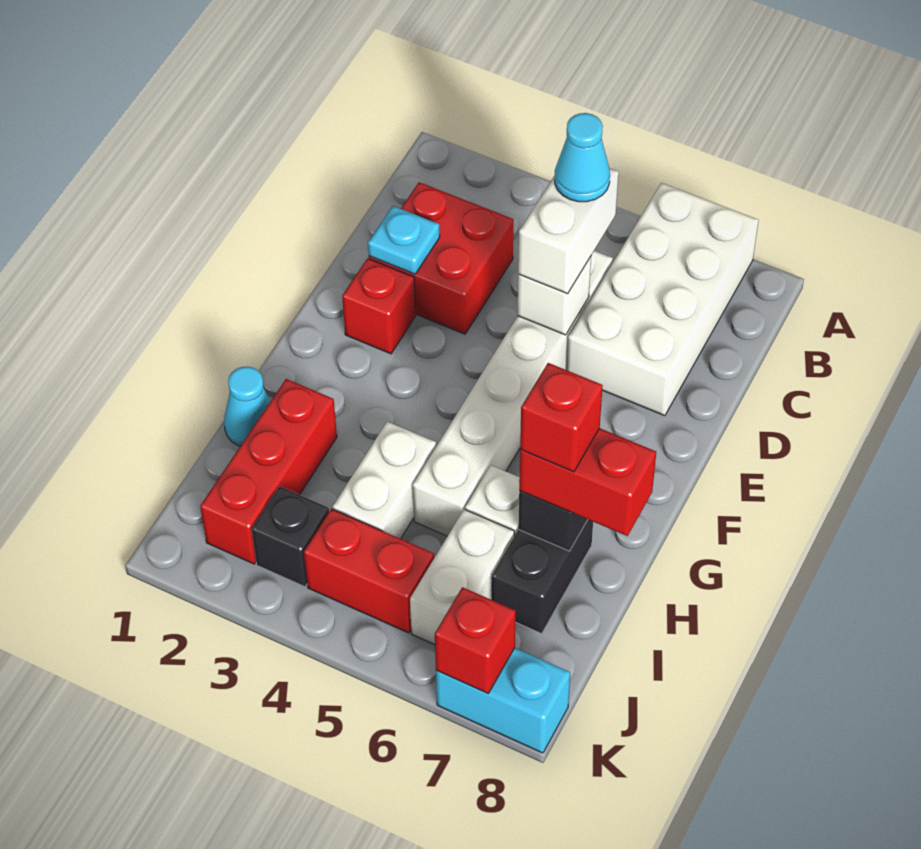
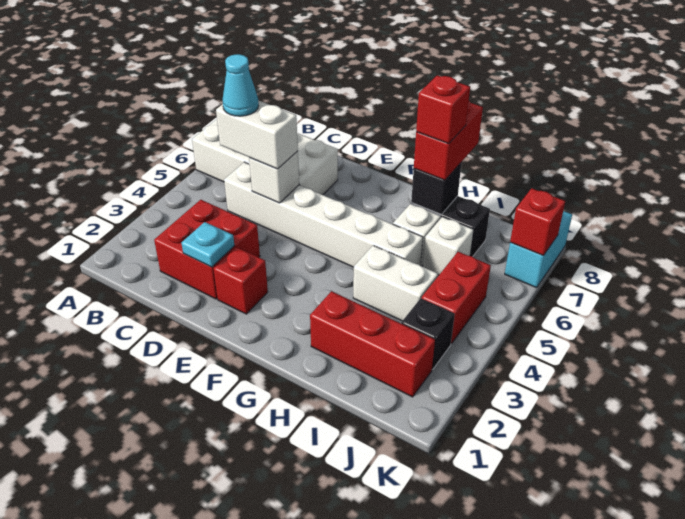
cyan cone H1 level 1 -> none
white brick I6:J6 level 1 -> white brick I6 level 1

